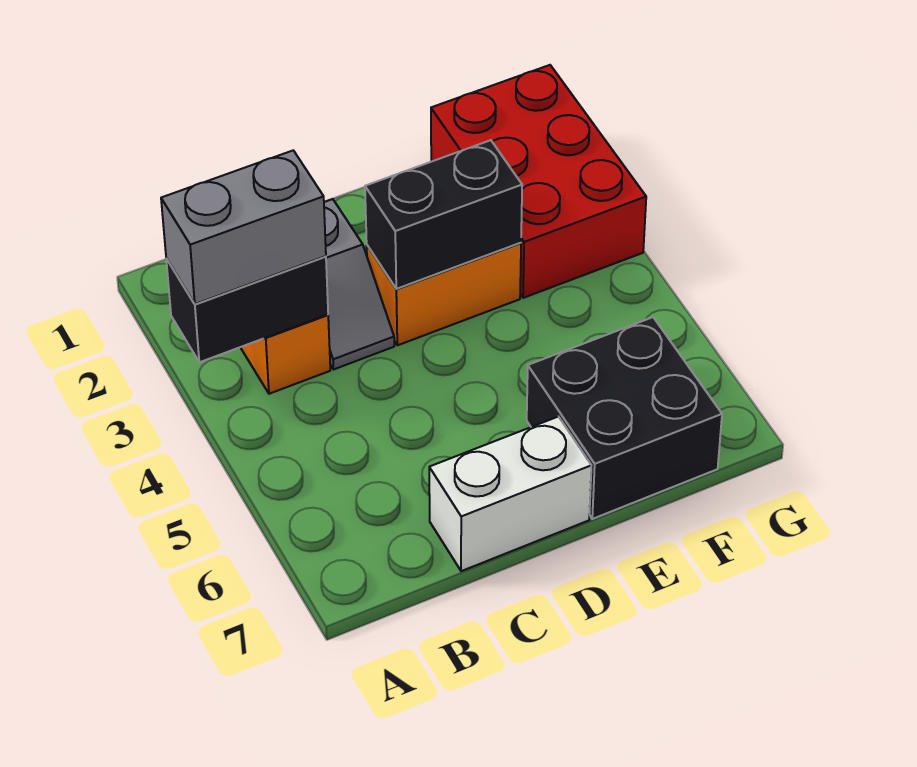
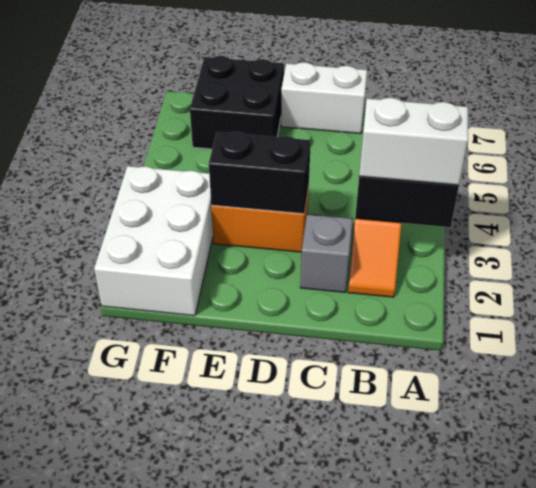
grey brick A3:B3 level 3 -> white brick A3:B3 level 3
red brick F1:G3 level 1 -> white brick F1:G3 level 1

